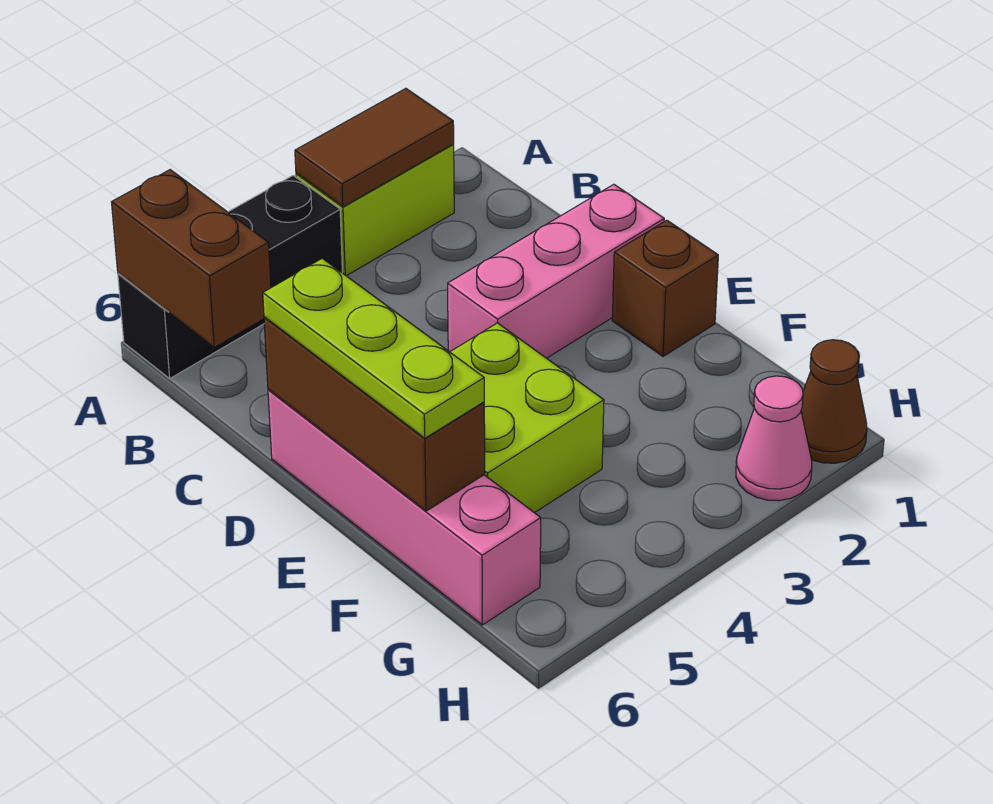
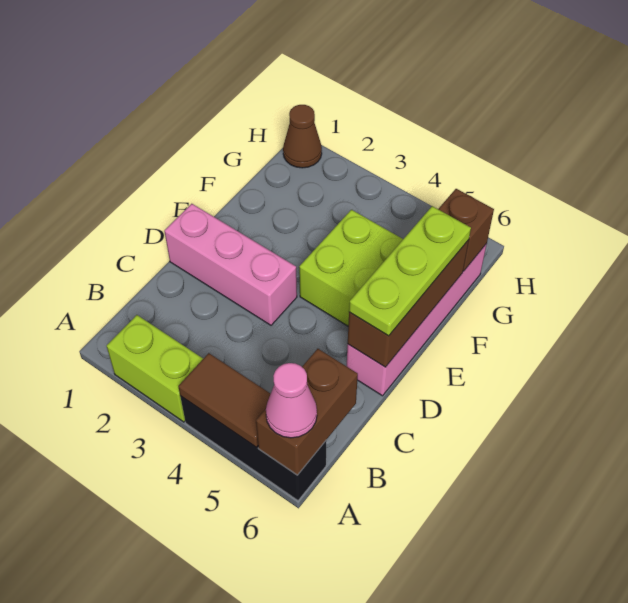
brown tile A2:A3 level 2 -> brown tile A4:A5 level 2
brown brick E1 level 1 -> brown brick G6 level 2
pink cone H2 level 1 -> pink cone A6 level 3

